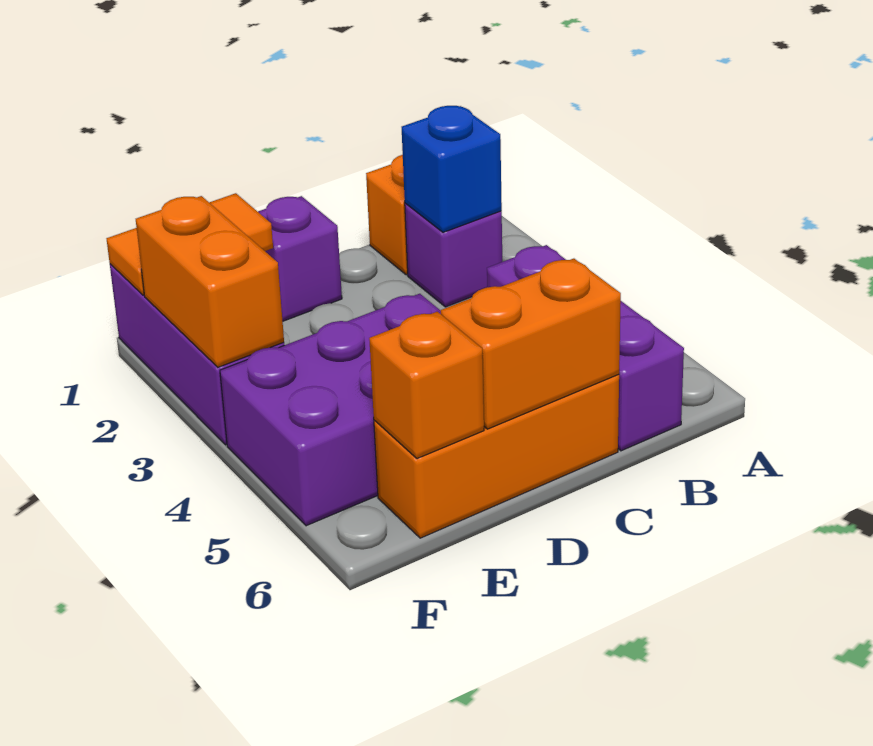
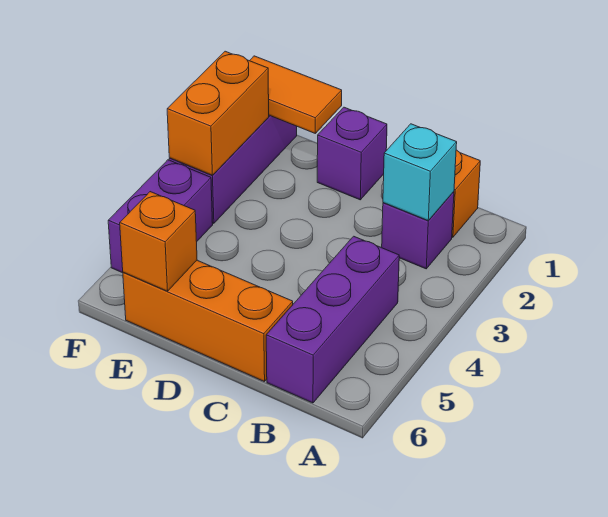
blue brick B2 level 2 -> cyan brick B2 level 2
orange brick C6:D6 level 2 -> none
purple brick D4:F5 level 1 -> purple brick F4:F5 level 1

